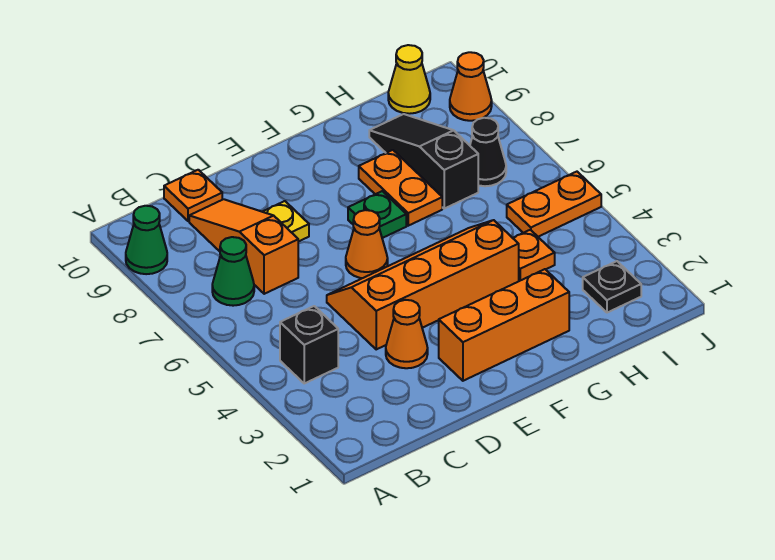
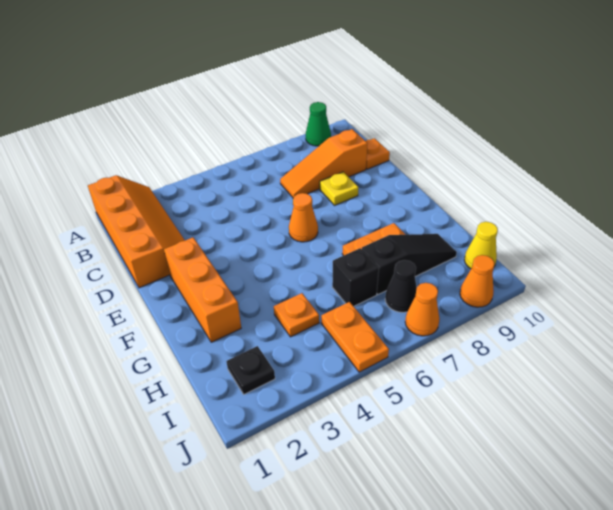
black brick B4 level 1 -> black brick H6 level 1
green cone B7 level 1 -> none
orange slope C7:C9 level 1 top 7 -> orange slope C7:C9 level 1 top 9
orange cone D3 level 1 -> orange cone J7 level 1
orange slope D4:G5 level 1 top 4 -> orange slope A1:D2 level 1 top 1
green plate F7 level 1 -> none

